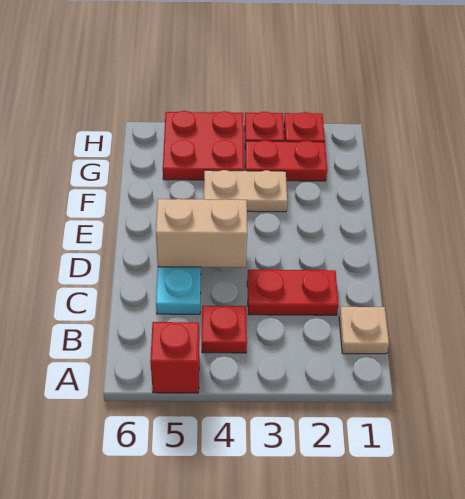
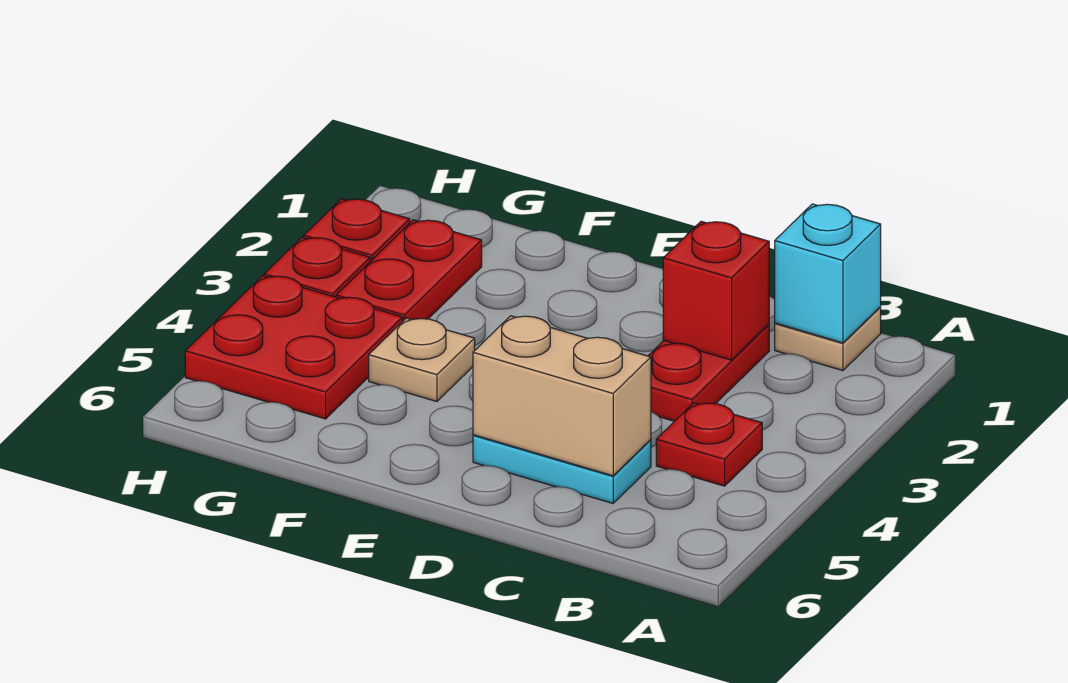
red brick A5 level 1 -> red brick C2 level 2
none -> cyan brick B1 level 2
tan brick D4:D5 level 2 -> tan brick C5:D5 level 2
tan plate F3:F4 level 1 -> tan plate F4 level 1

